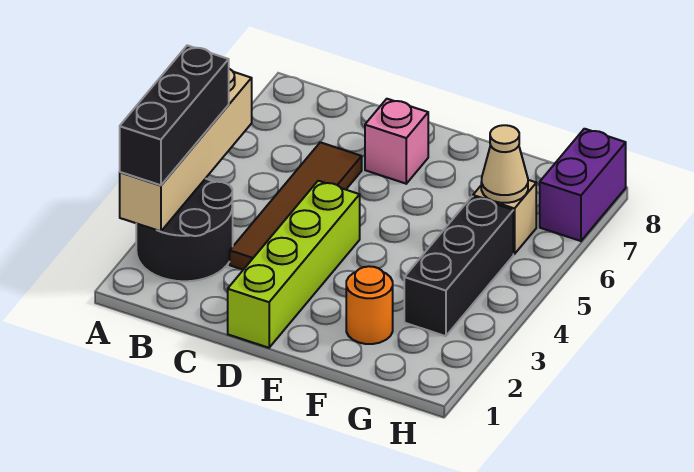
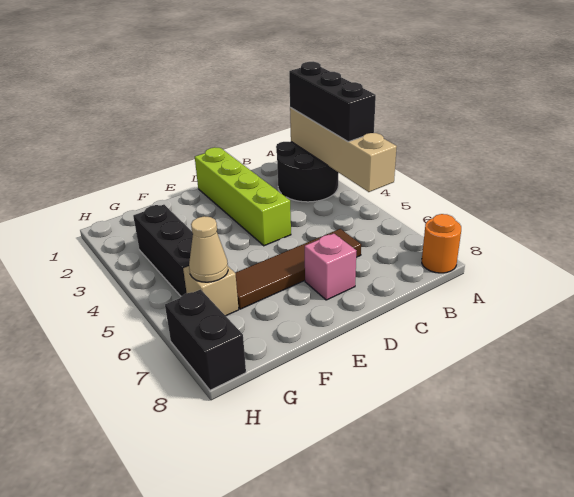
brown tile C3:C6 level 1 -> brown tile C6:F6 level 1
orange round brick F2 level 1 -> orange round brick A8 level 1
purple brick H7:H8 level 1 -> black brick H7:H8 level 1

